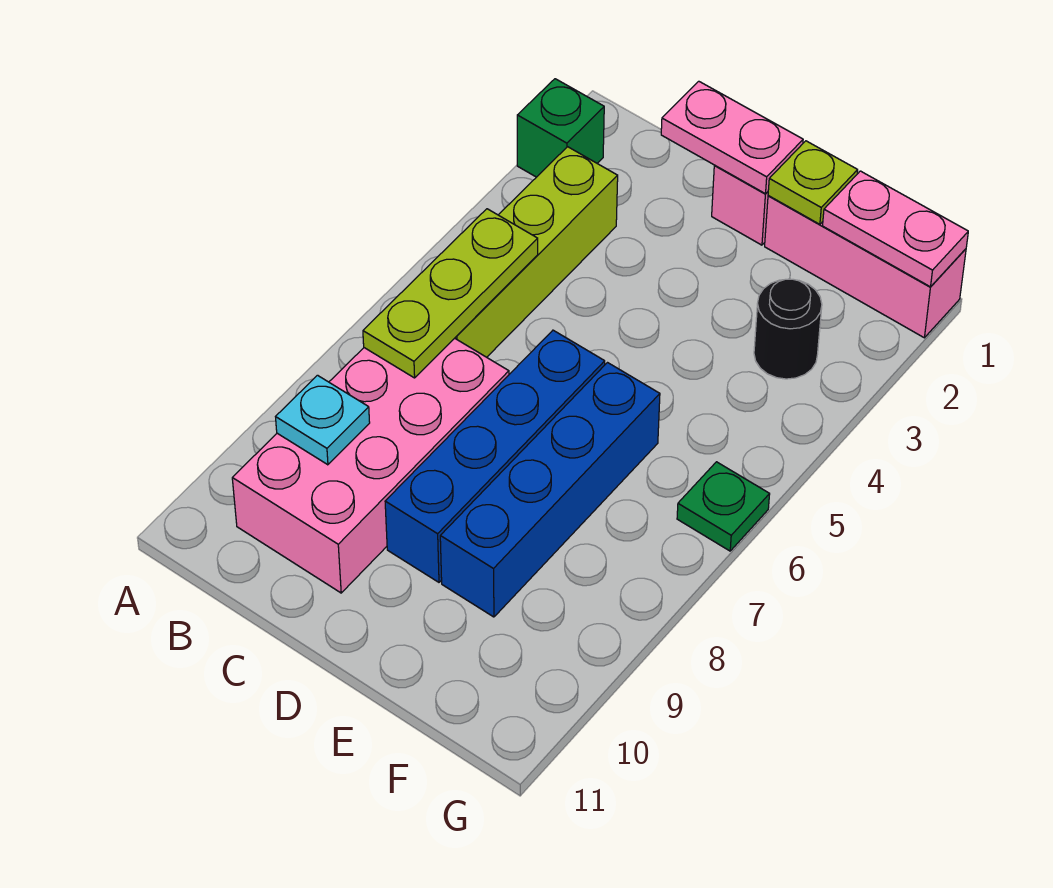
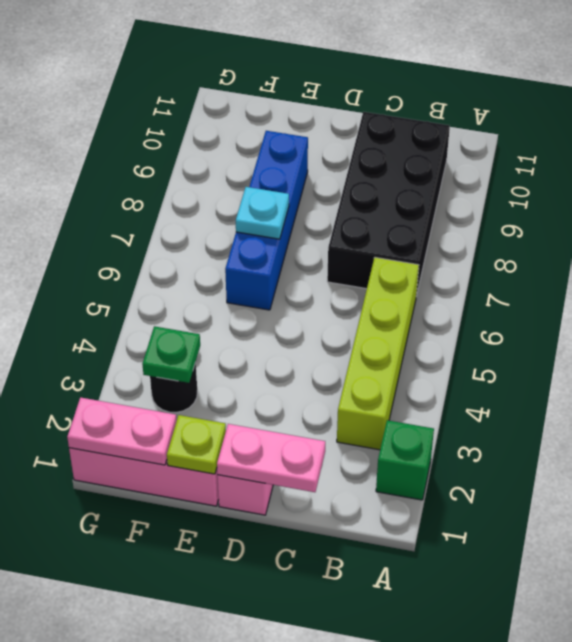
lime plate B5:B7 level 2 -> none
pink brick B7:C10 level 1 -> black brick B7:C10 level 1
cyan plate B9 level 2 -> cyan plate E7 level 2
blue brick D6:D9 level 1 -> none
green plate G6 level 1 -> green plate F3 level 2

